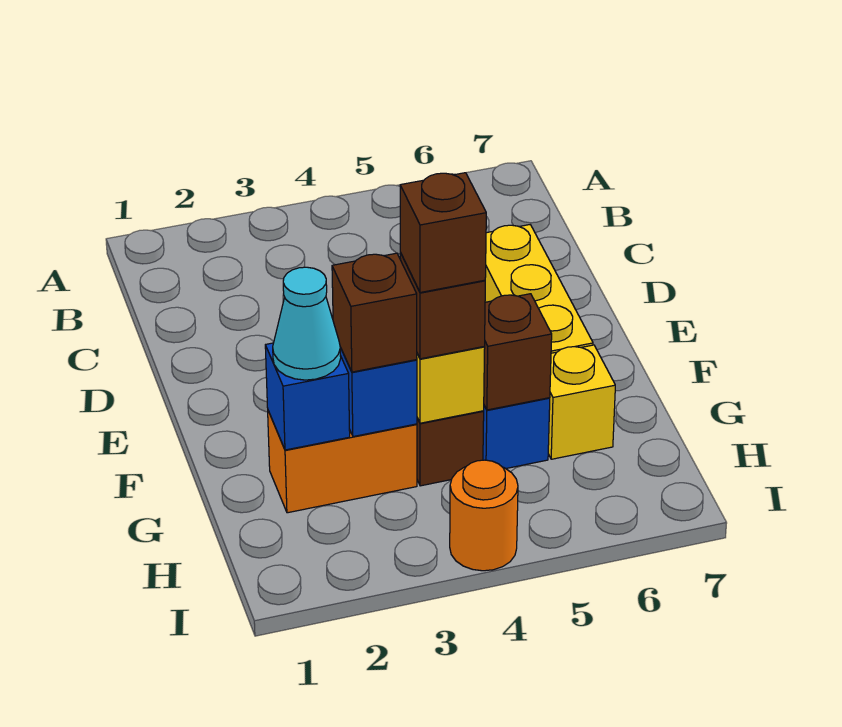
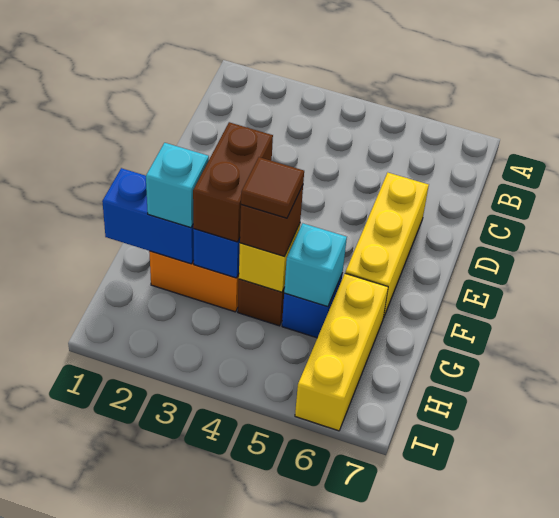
blue brick G2 level 2 -> blue brick G1:G2 level 2
cyan cone G2 level 3 -> cyan brick G2 level 3
brown brick G3 level 3 -> brown brick F3:G3 level 3
brown brick G4 level 4 -> brown tile G4 level 4
brown brick G5 level 2 -> cyan brick G5 level 2
yellow brick G6 level 1 -> yellow brick G6:I6 level 1
orange round brick I4 level 1 -> none

